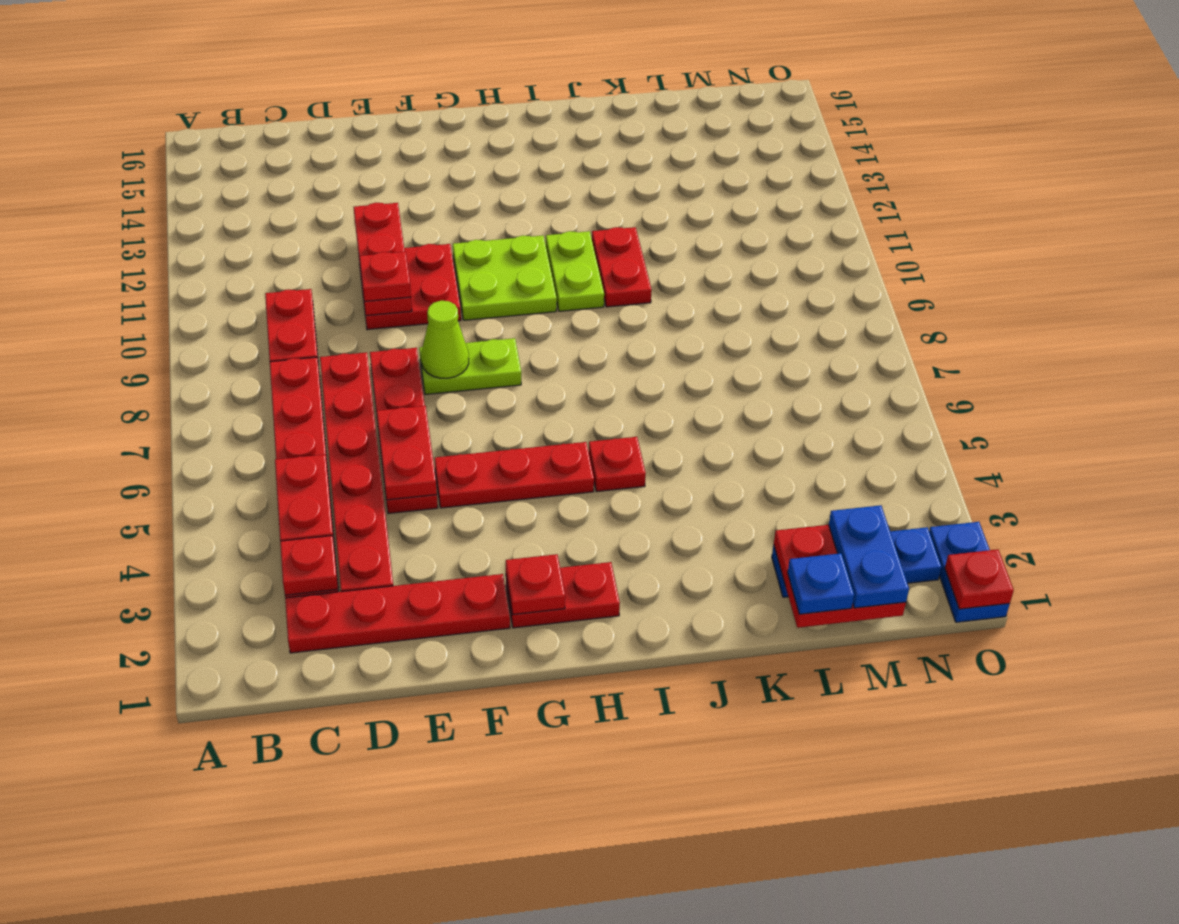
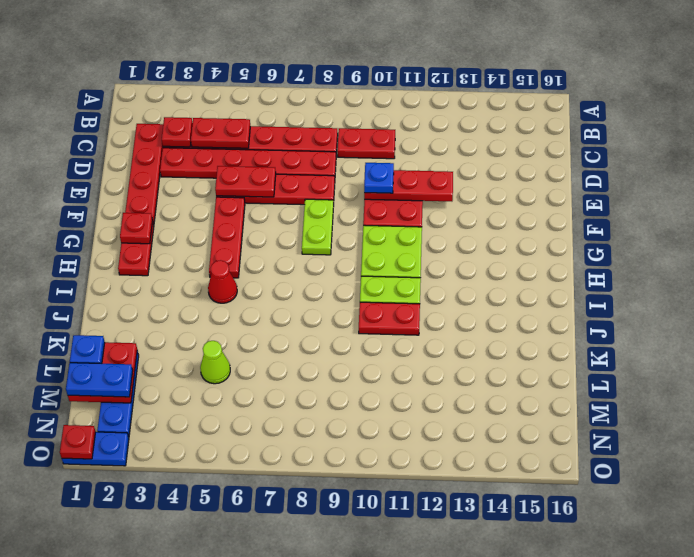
red plate E10 level 3 -> blue plate E10 level 3
lime cone F8 level 2 -> lime cone L5 level 1
red plate I5 level 1 -> red cone I5 level 1

